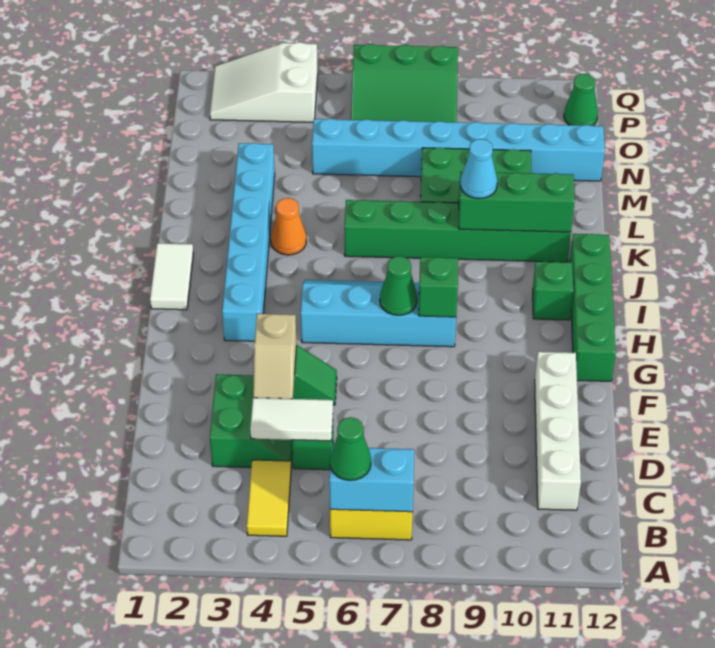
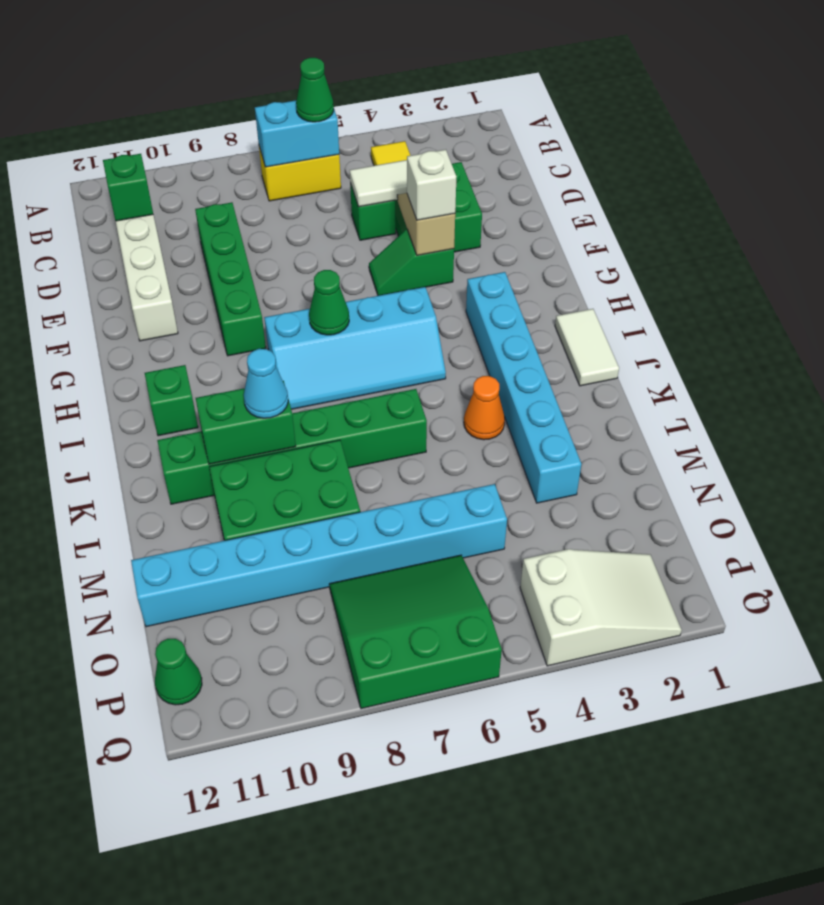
none -> white brick F4 level 3
green brick G12:J12 level 1 -> green brick D9:G9 level 1
green brick H8 level 2 -> green brick C11 level 2
green brick K9:K11 level 2 -> green brick K9:K10 level 2

